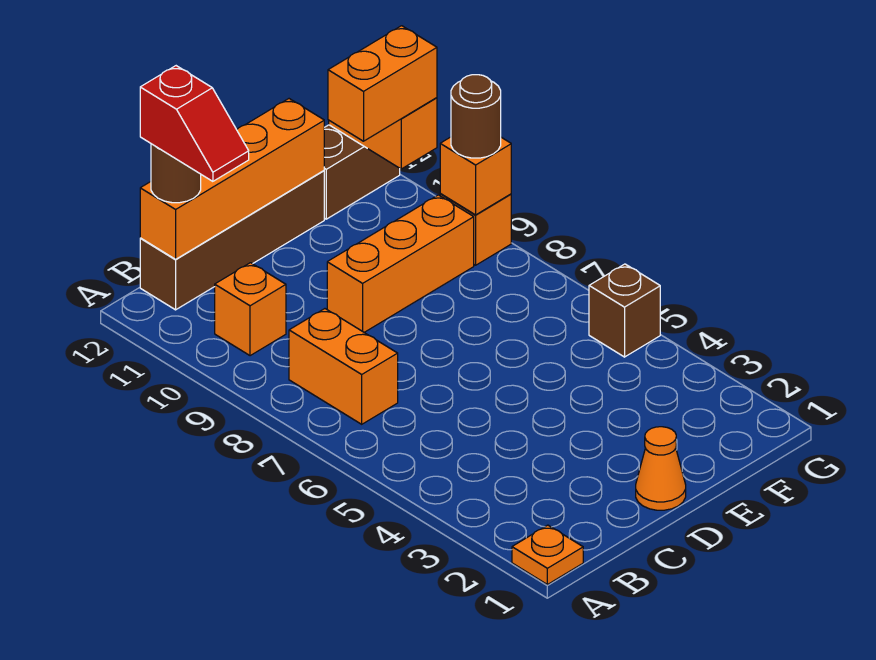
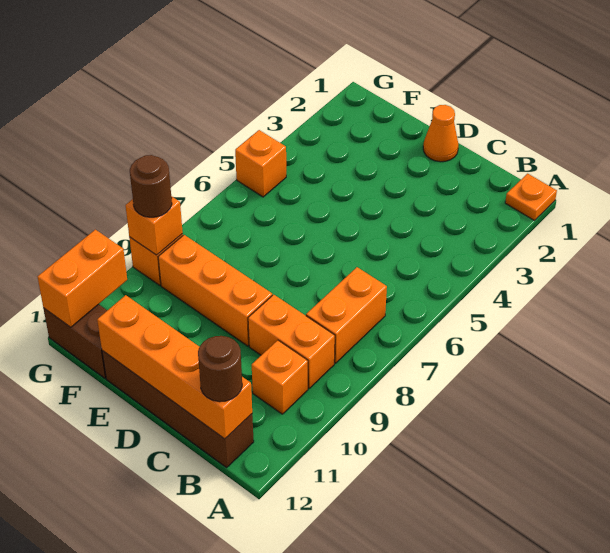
red slope B11:B12 level 4 top 12 -> none
orange brick F11:G11 level 3 -> orange brick B9:C9 level 1
brown brick G5 level 1 -> orange brick G5 level 1

